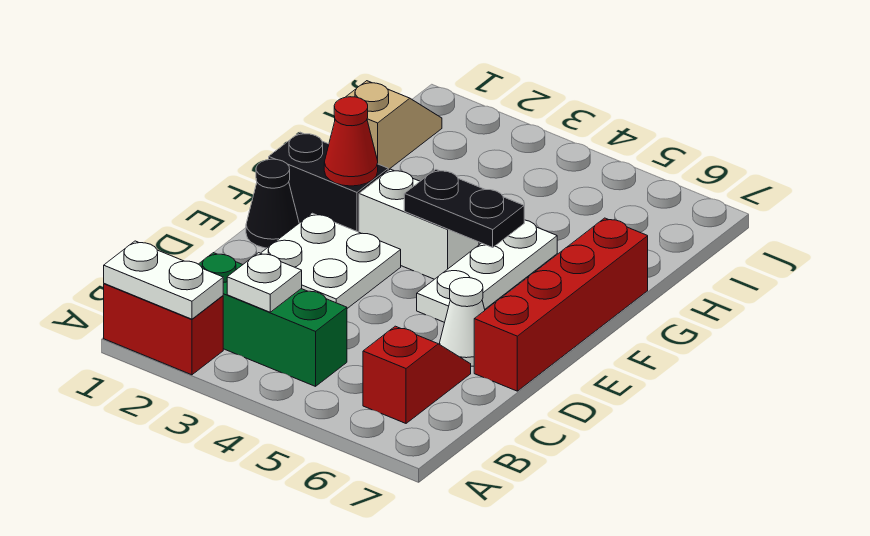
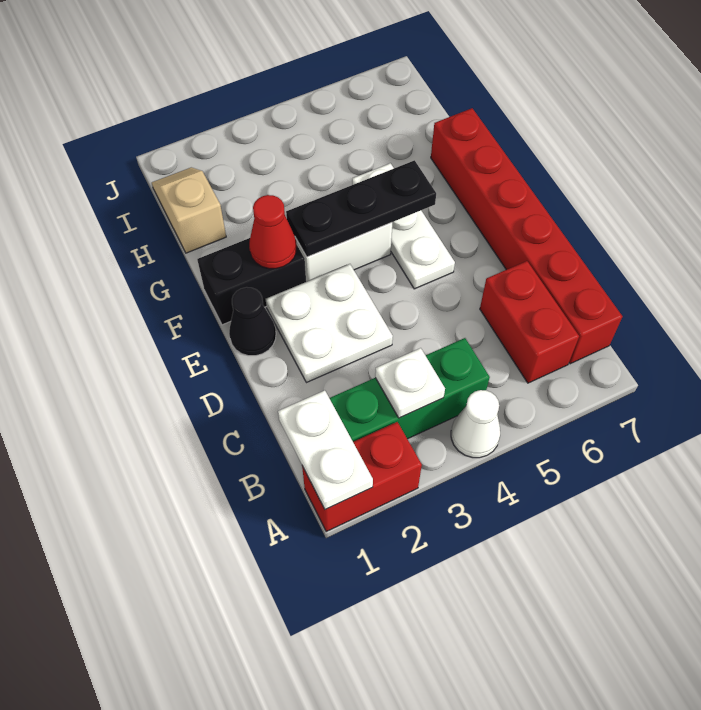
white plate A1:A2 level 2 -> white plate A1:B1 level 2
red slope B6:C6 level 1 top B -> red brick B6:C6 level 1
white cone D6 level 1 -> white cone A4 level 1
red brick D7:G7 level 1 -> red brick B7:G7 level 1
black plate F4:F5 level 2 -> black plate F3:F5 level 2

